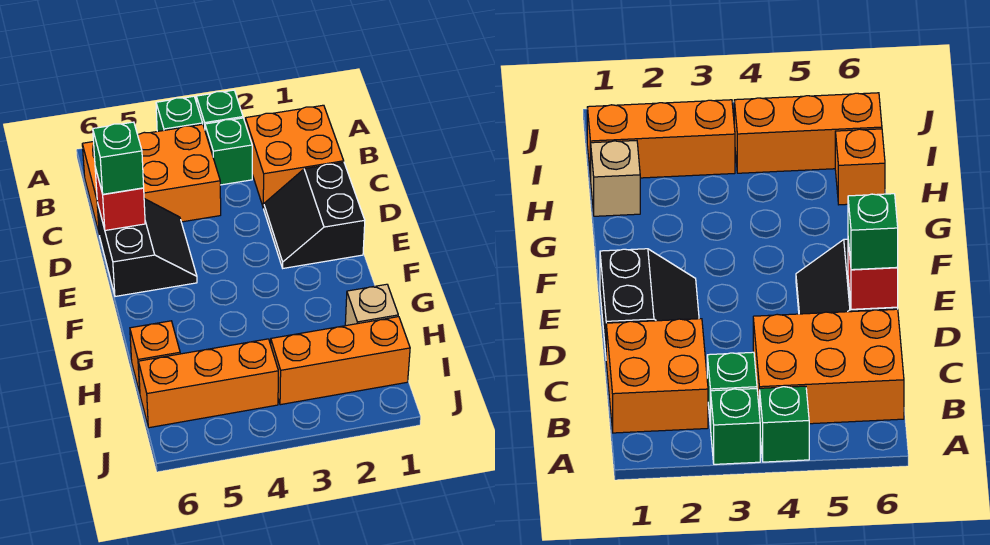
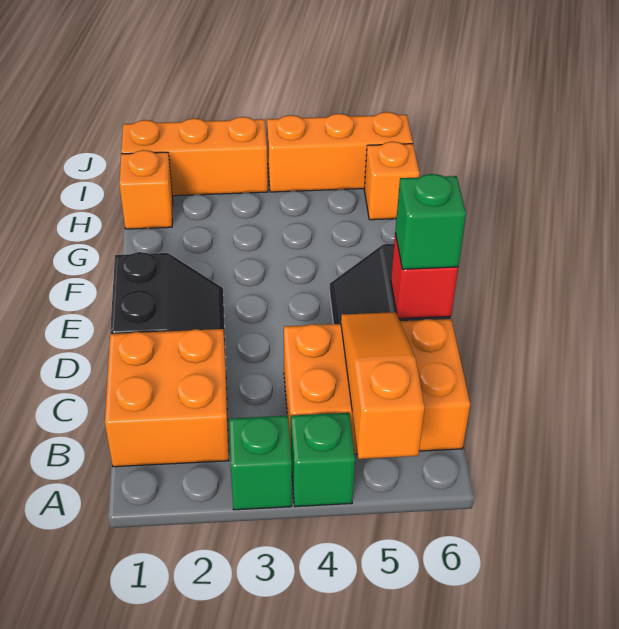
none -> orange slope A5:C5 level 2 top A
green brick B3 level 1 -> none
tan brick H1 level 1 -> orange brick H1 level 1

